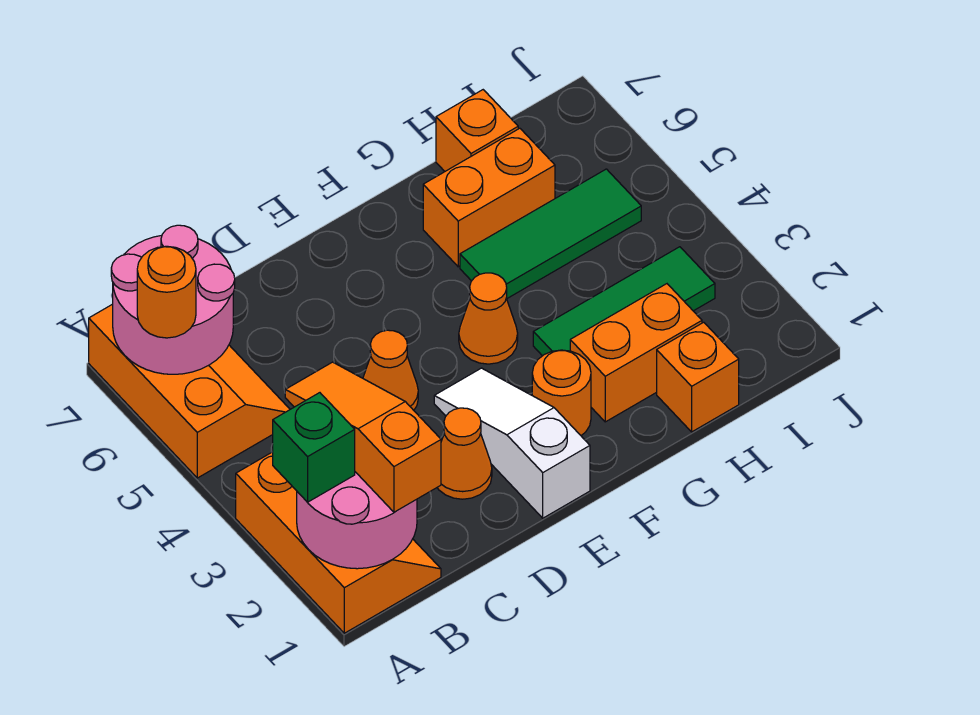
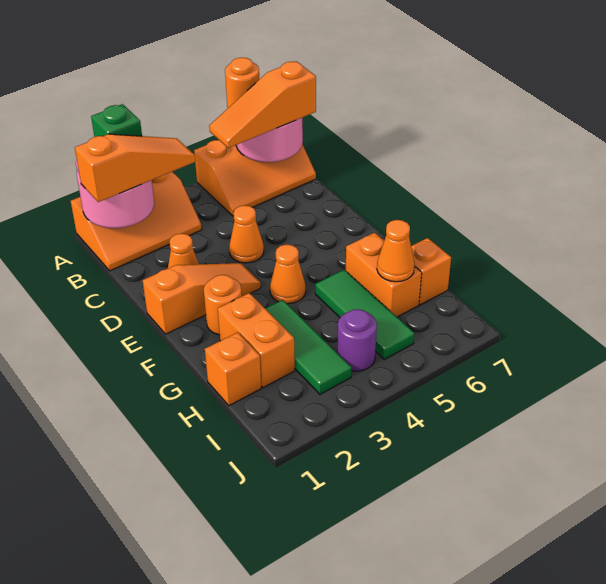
none -> orange slope B5:B7 level 3 top 7
white slope E1:E3 level 1 top 1 -> orange slope E1:E3 level 1 top 1
none -> orange cone H6 level 2
none -> purple round brick I4 level 1

